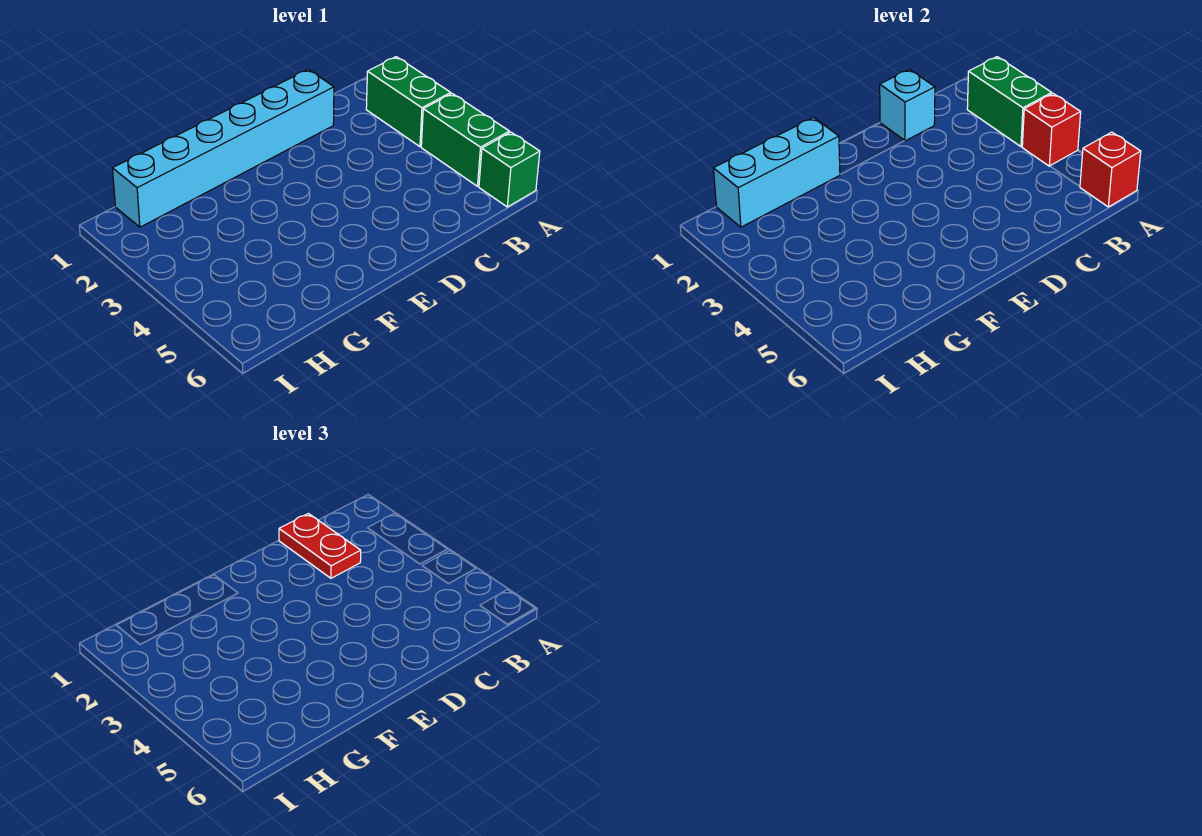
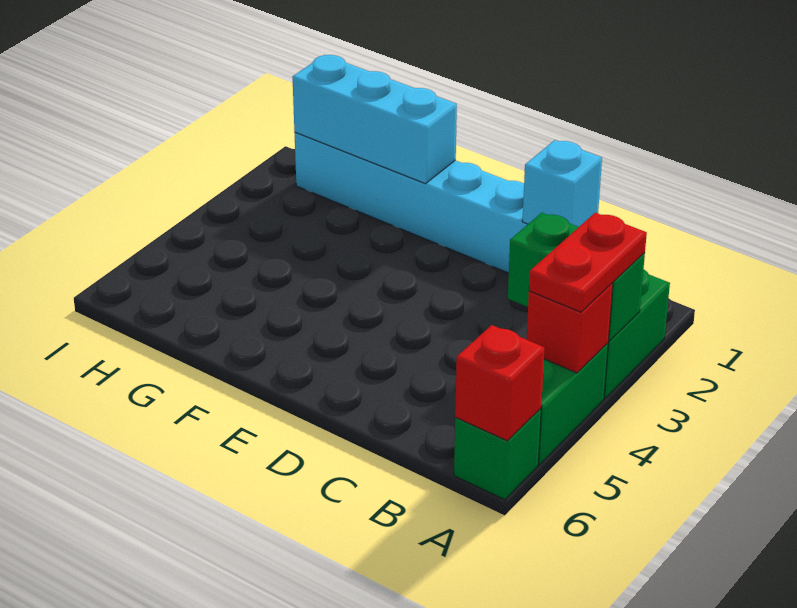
green brick A2:A3 level 2 -> green brick A3:B3 level 2
red plate C1:C2 level 3 -> red plate A3:A4 level 3

